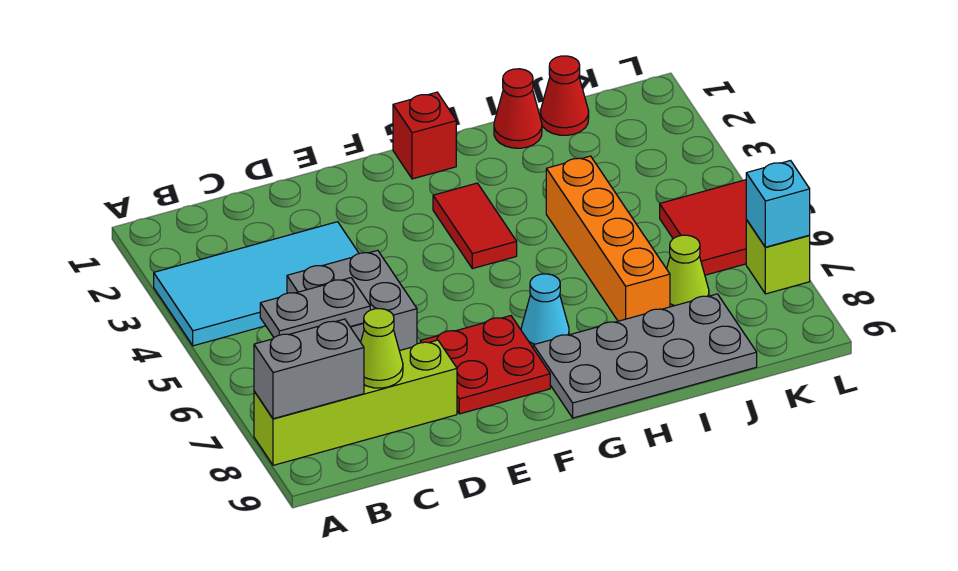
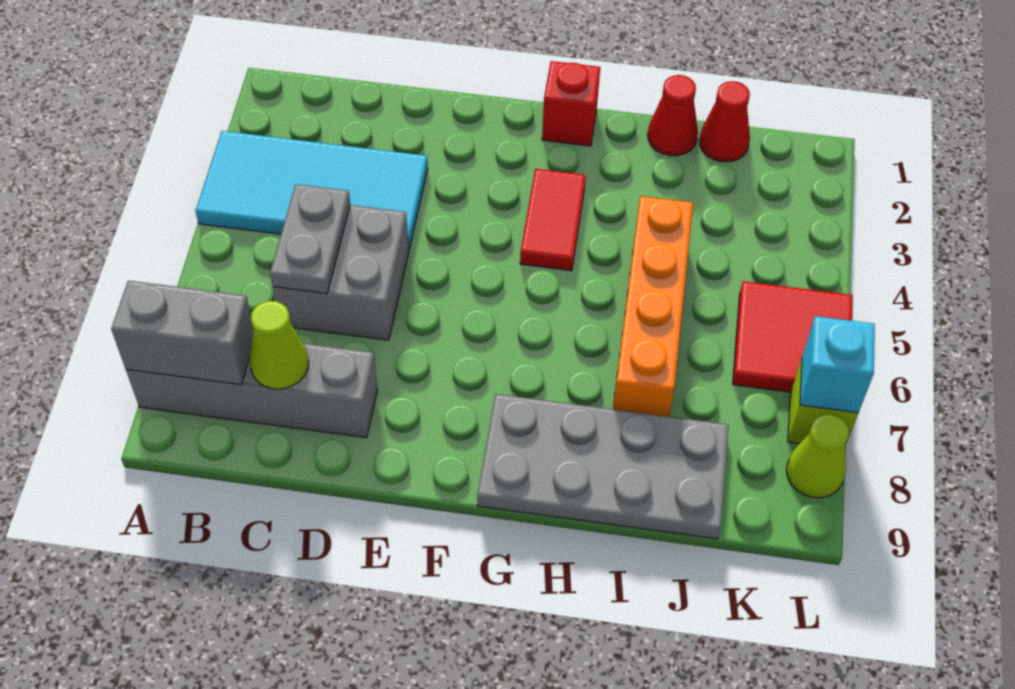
lime brick A8:D8 level 1 -> grey brick A8:D8 level 1
grey plate B6:C6 level 2 -> grey plate C5:C6 level 2
red plate E7:F8 level 1 -> none
cyan cone G7 level 1 -> none
lime cone J7 level 1 -> lime cone L8 level 1

